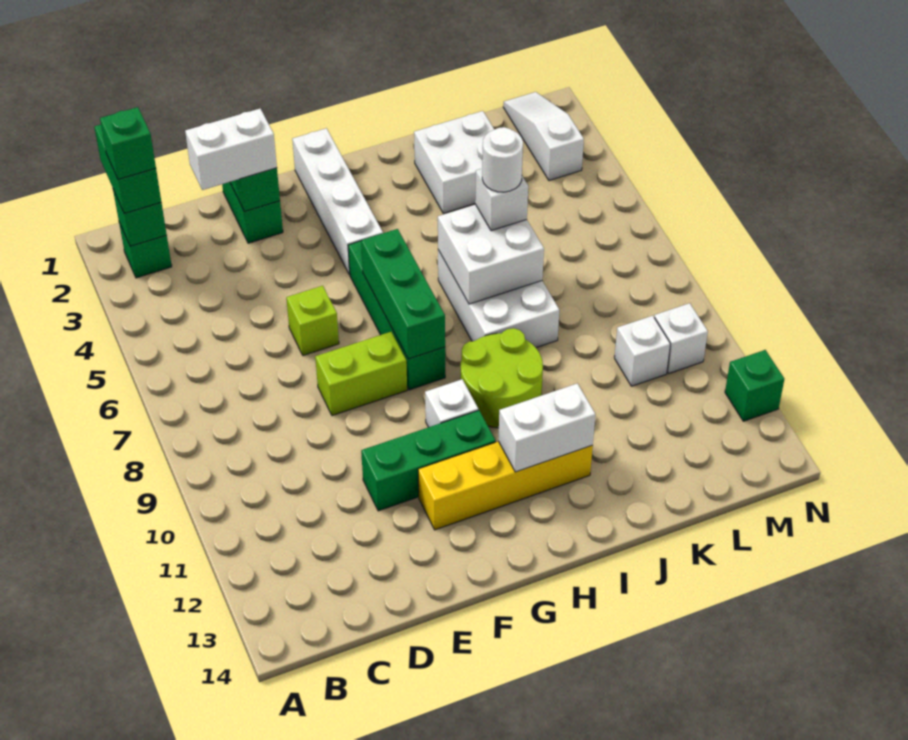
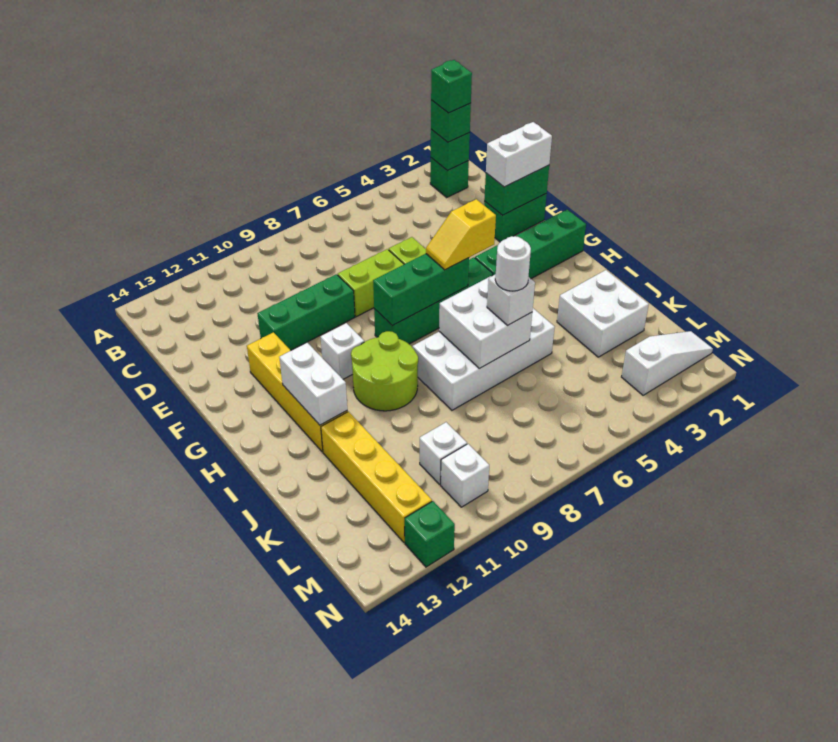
green brick B1:B2 level 3 -> green brick B2 level 3
white brick D2:E2 level 3 -> white brick E1:E2 level 3
lime brick E8:F8 level 1 -> lime brick E7:E8 level 1
green brick E11:G11 level 1 -> green brick E9:E11 level 1
white brick G1:G4 level 1 -> green brick G1:G4 level 1
none -> yellow slope G5:G6 level 3 top 5
white brick I6:J8 level 1 -> white brick I5:J8 level 1
none -> yellow brick J12:M12 level 1

